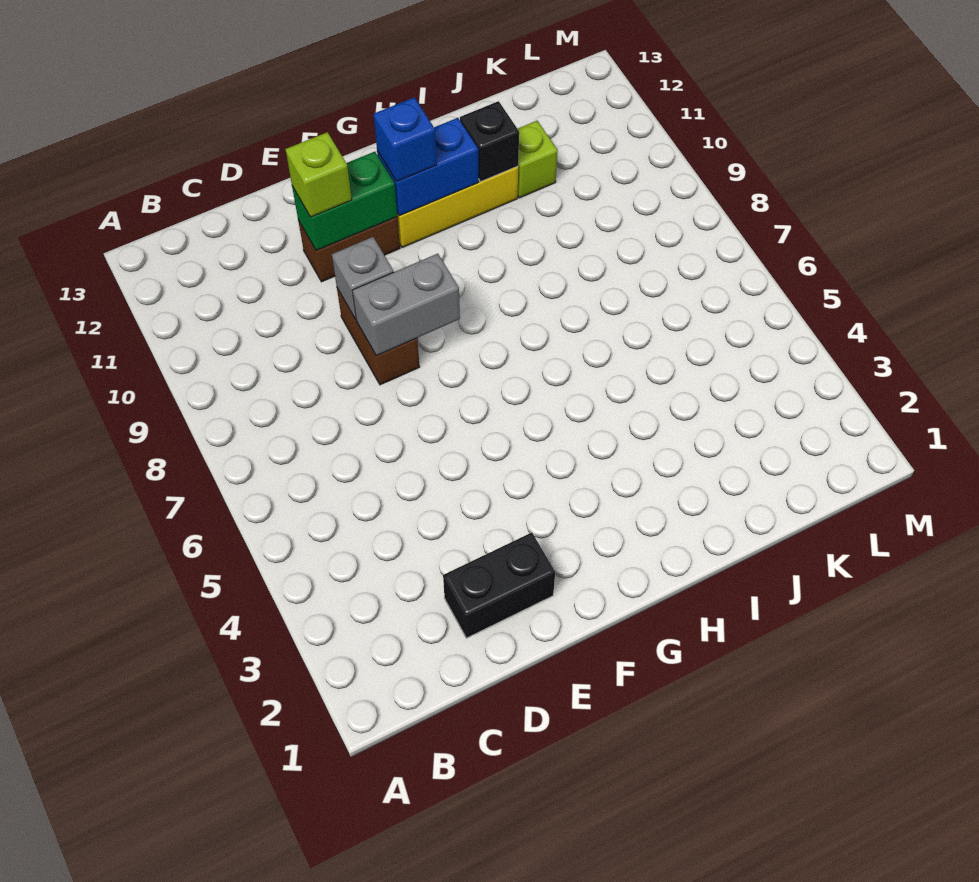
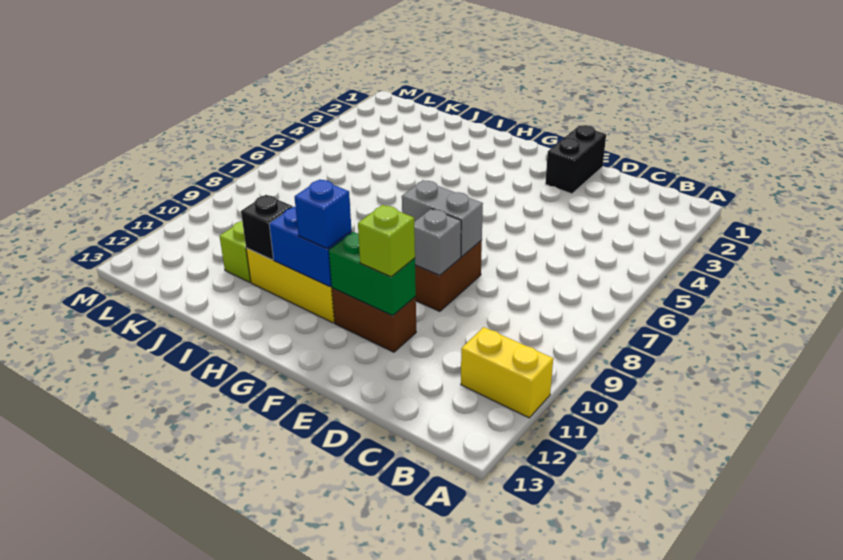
none -> yellow brick A11:B11 level 1
black brick D2:E2 level 1 -> black brick E1:E2 level 1

